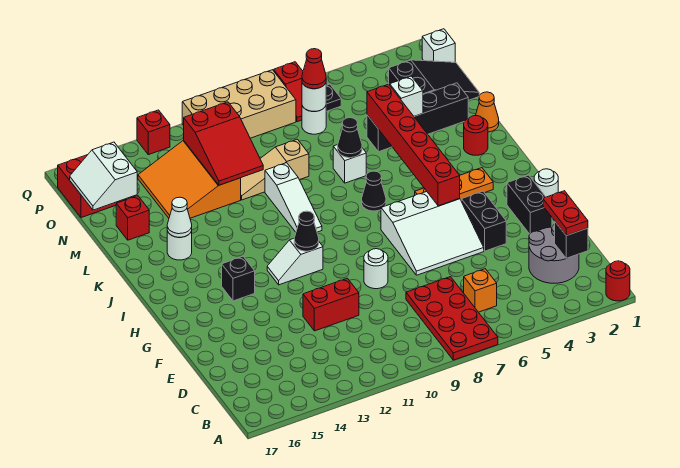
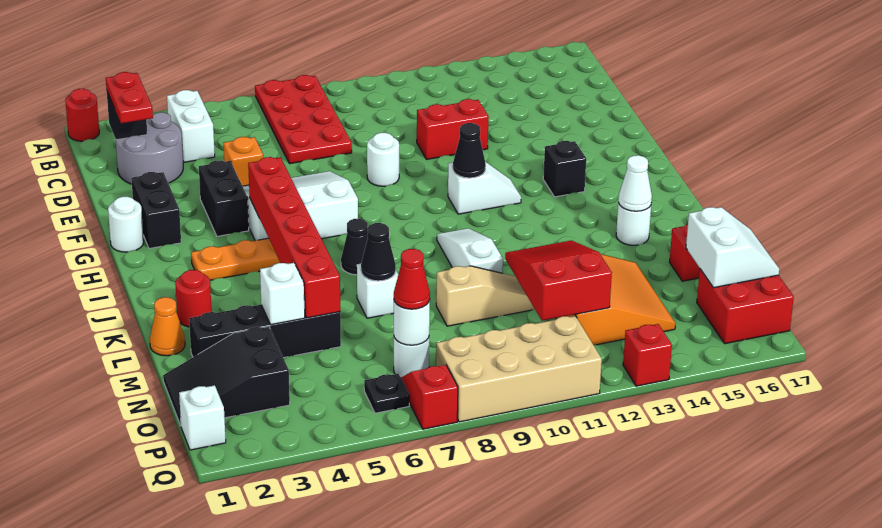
none -> white brick B4:C4 level 1
orange brick C6 level 1 -> orange brick E5 level 1

